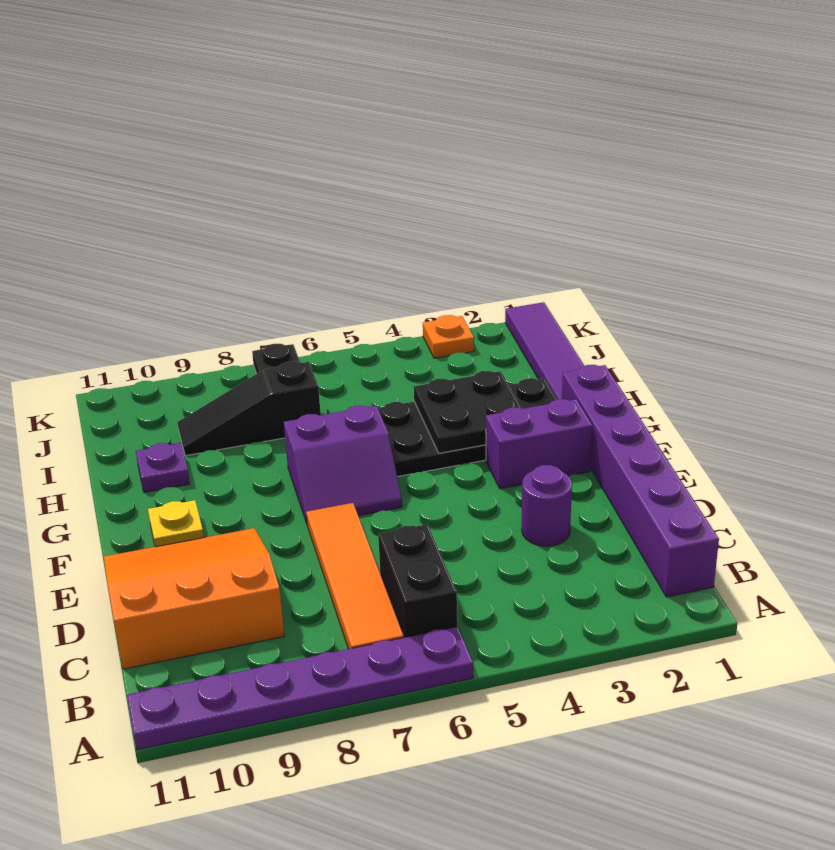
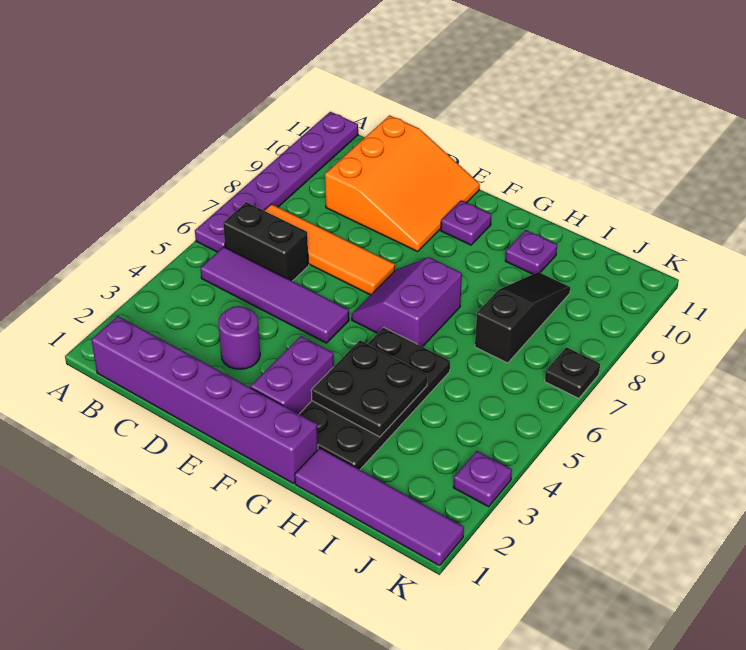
none -> purple tile B5:E5 level 1
yellow plate F10 level 1 -> purple plate F10 level 1
orange plate K3 level 1 -> purple plate K3 level 1

